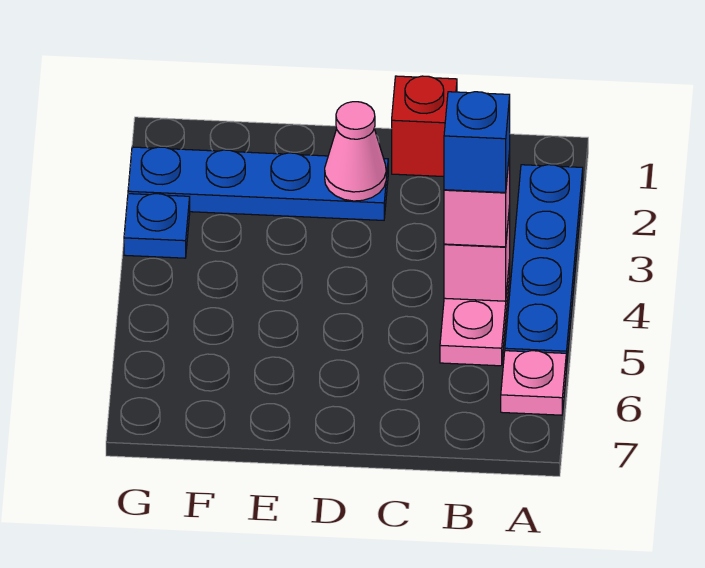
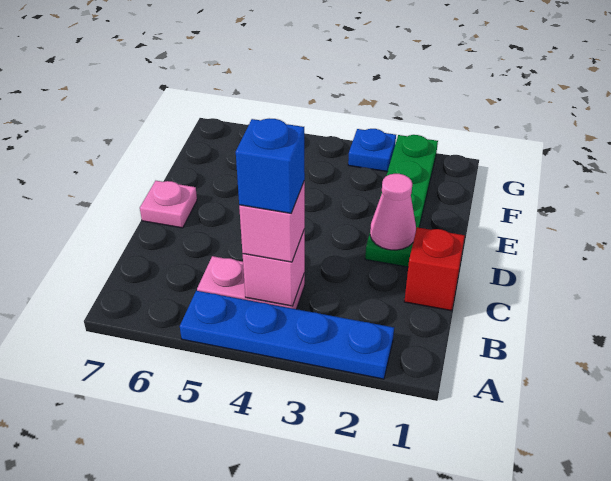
pink plate A6 level 1 -> pink plate D7 level 1
blue plate D2:G2 level 1 -> green plate D2:G2 level 1

